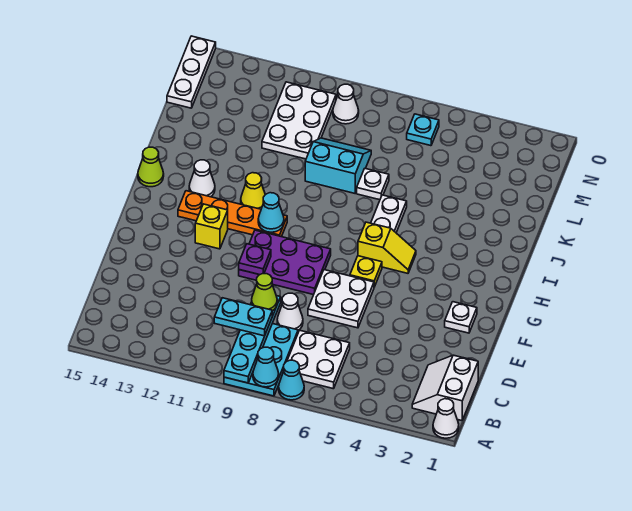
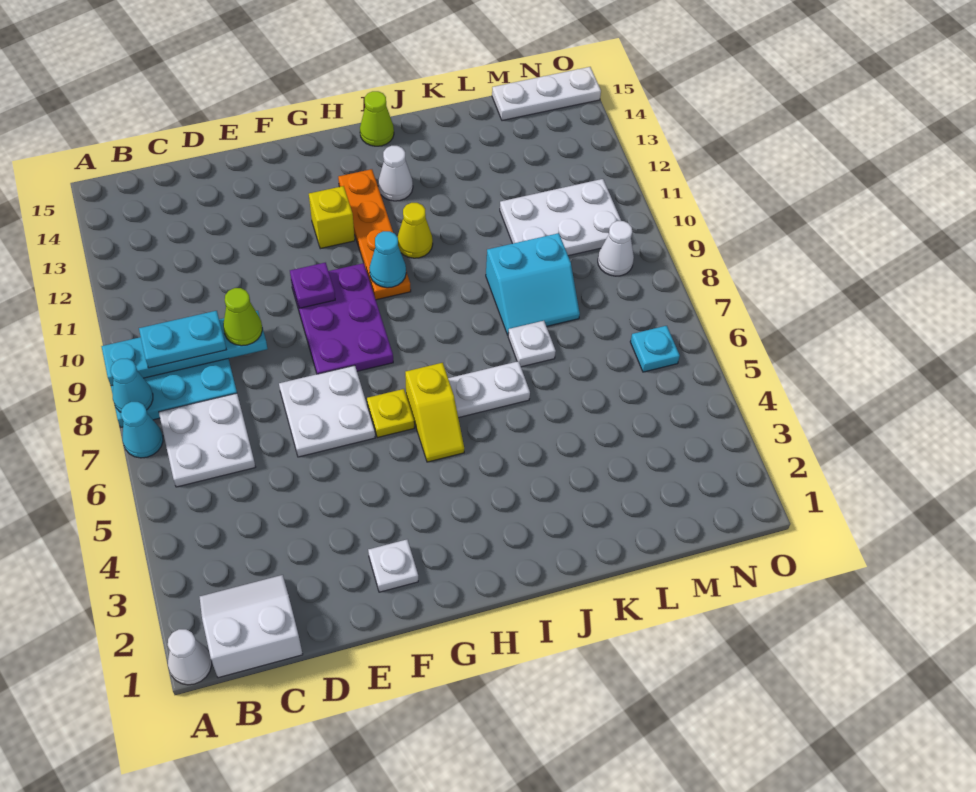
cyan plate C9:C10 level 3 -> cyan plate B9:C9 level 3
white cone D8 level 1 -> none
cyan slope K8:L9 level 1 top K -> cyan slope K8:L9 level 1 top 9

